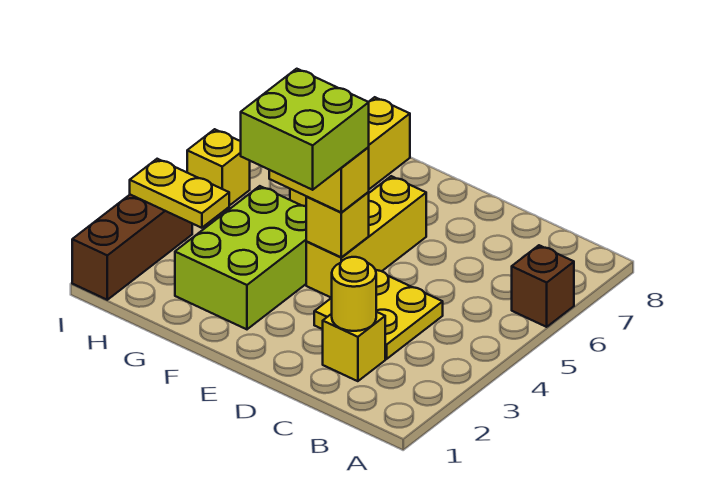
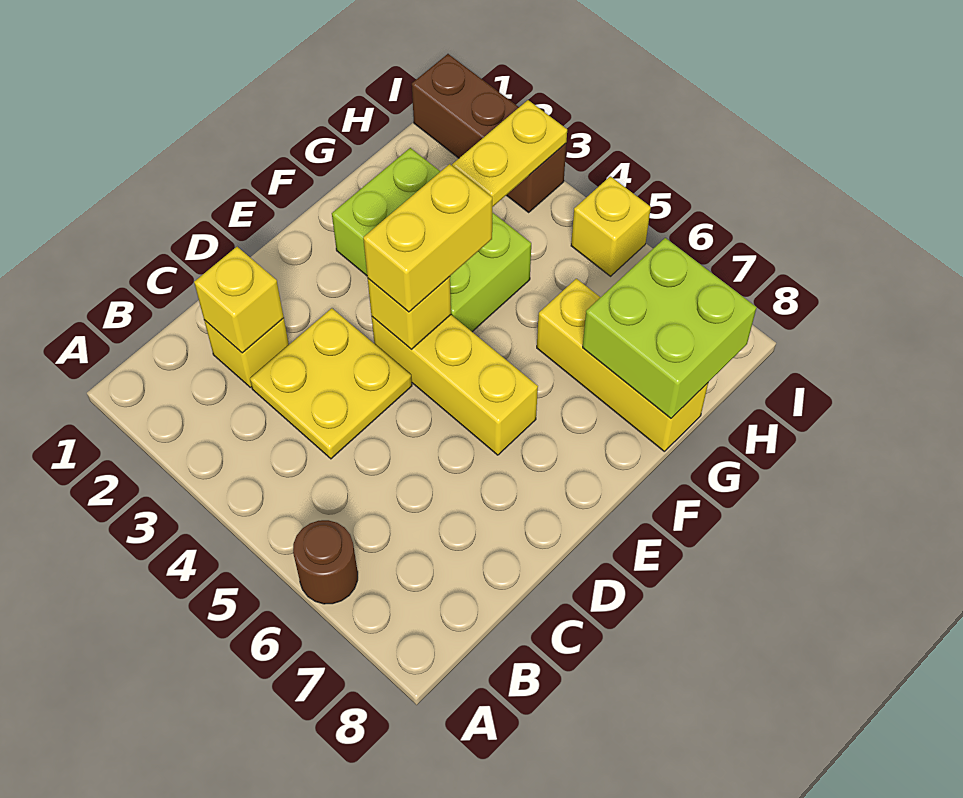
brown brick A6 level 1 -> brown round brick A6 level 1
yellow round brick C2 level 2 -> yellow brick C2 level 2
lime brick E3:F4 level 4 -> lime brick G7:H8 level 2

